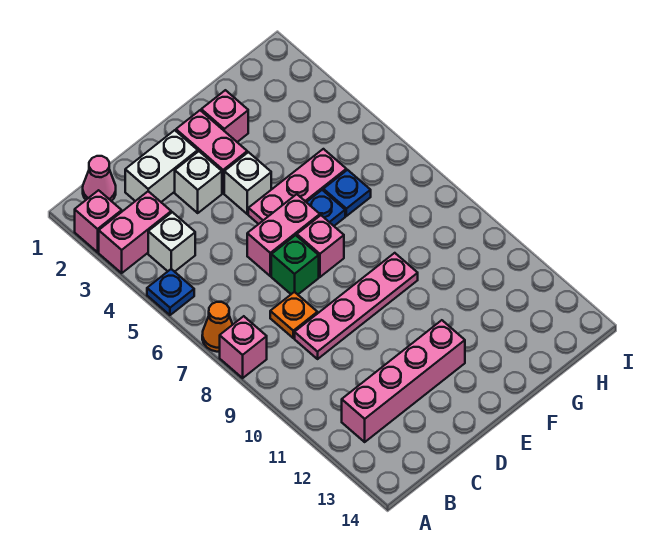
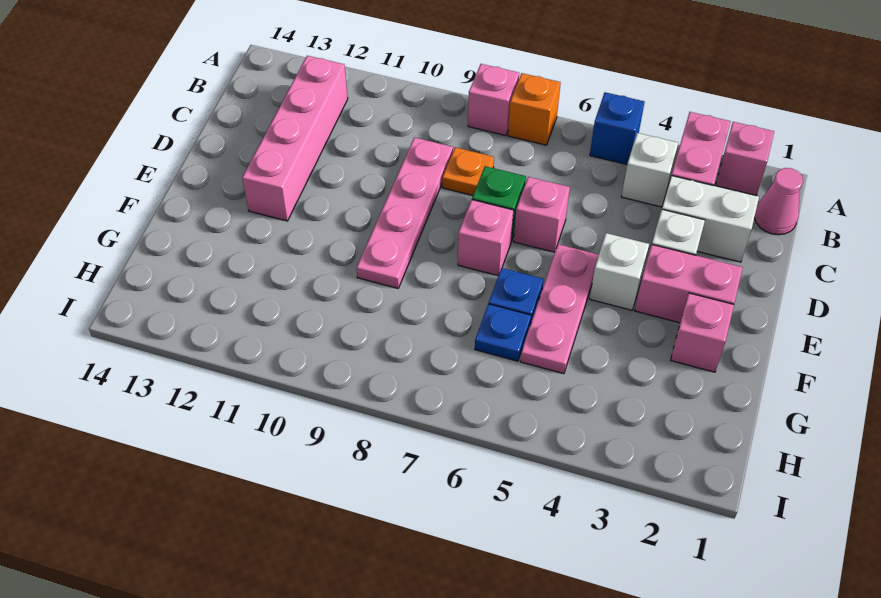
blue plate A5 level 1 -> blue brick A5 level 1
orange cone A7 level 1 -> orange brick A7 level 1
white brick C2:D2 level 1 -> white brick C2:C3 level 1
pink brick D6:E6 level 1 -> pink brick D6 level 1

